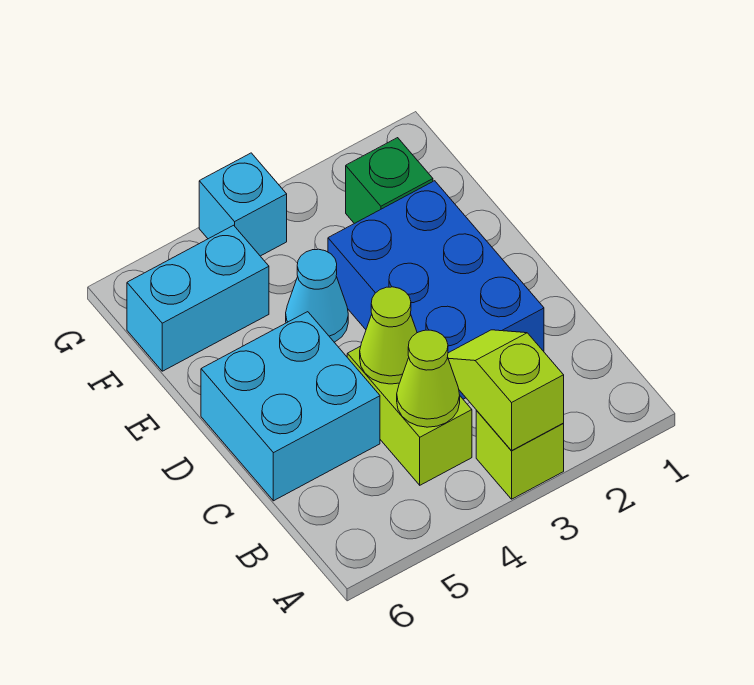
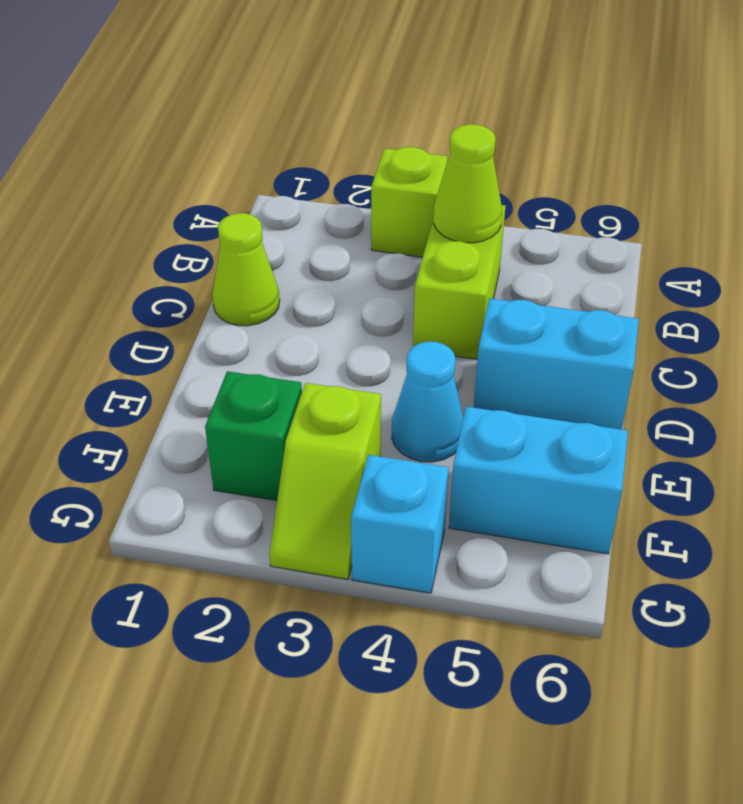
lime slope A3:B3 level 2 top A -> lime slope F3:G3 level 1 top F
blue brick C2:E3 level 1 -> none
lime cone C4 level 2 -> lime cone C1 level 1
cyan brick C5:D6 level 1 -> cyan brick D5:D6 level 1

